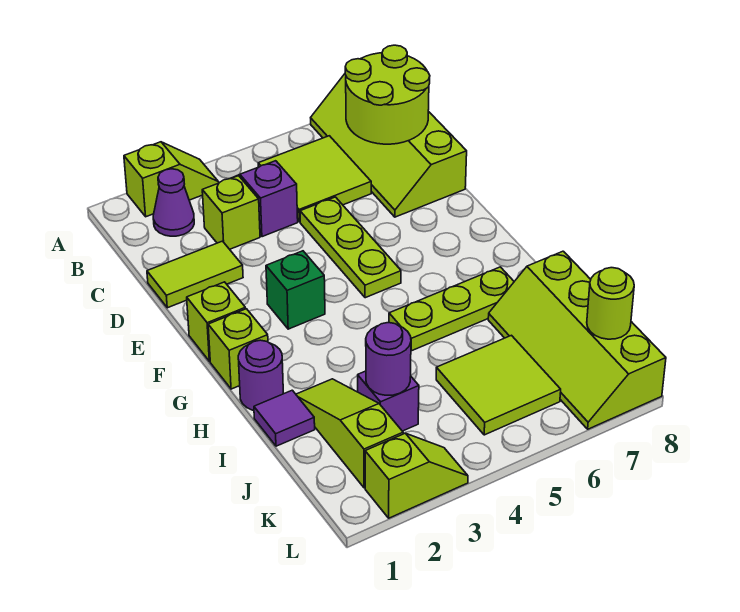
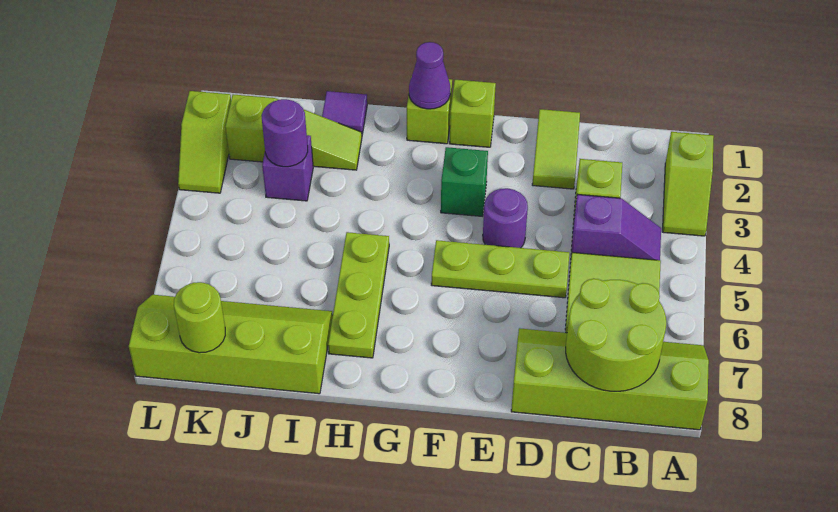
purple cone B2 level 1 -> purple cone G1 level 2
purple round brick H1 level 1 -> purple round brick E4 level 1
lime tile J5:K6 level 1 -> none

